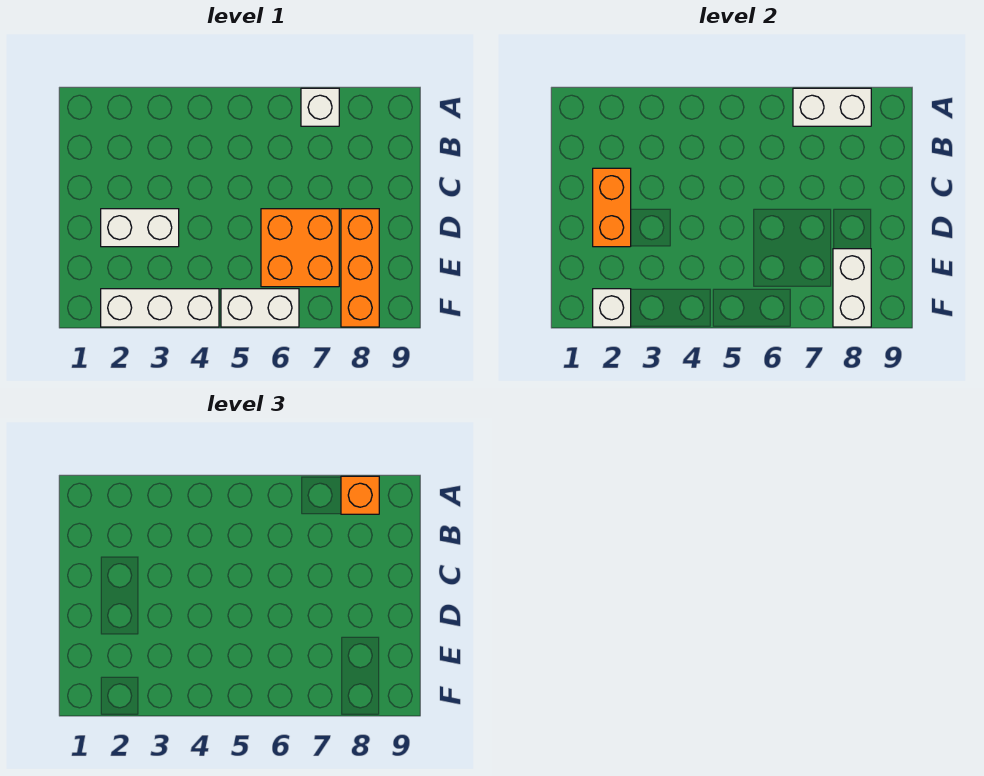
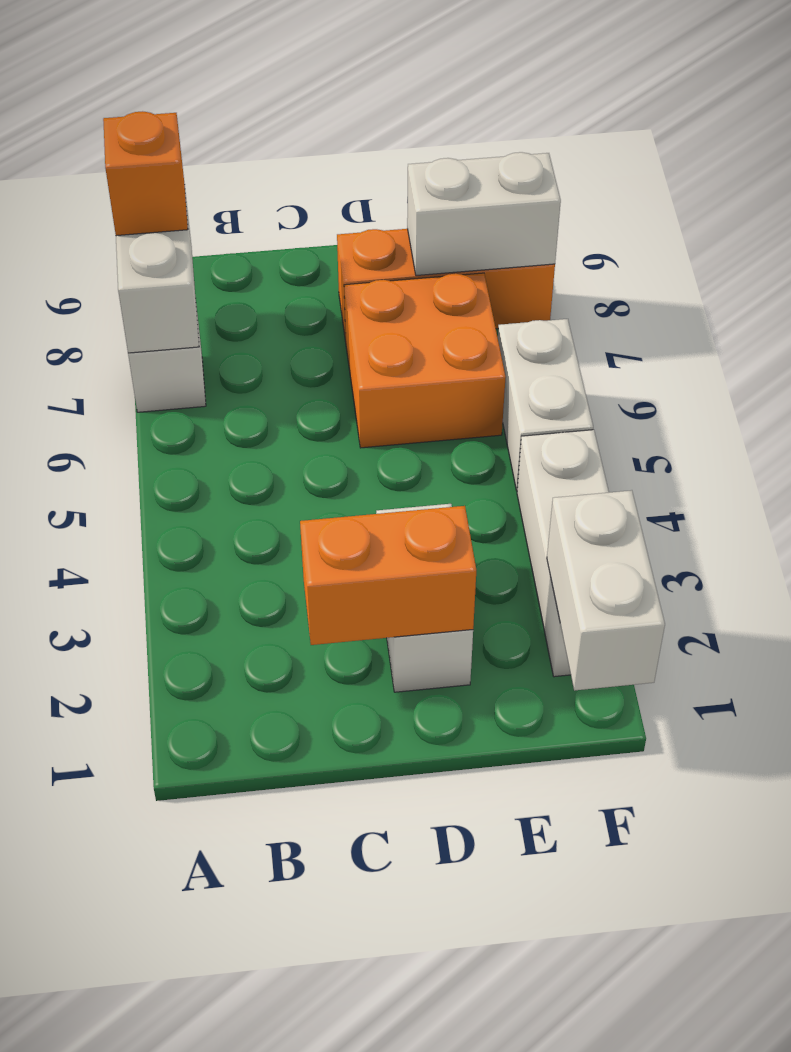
white brick F2 level 2 -> white brick F1:F2 level 2

